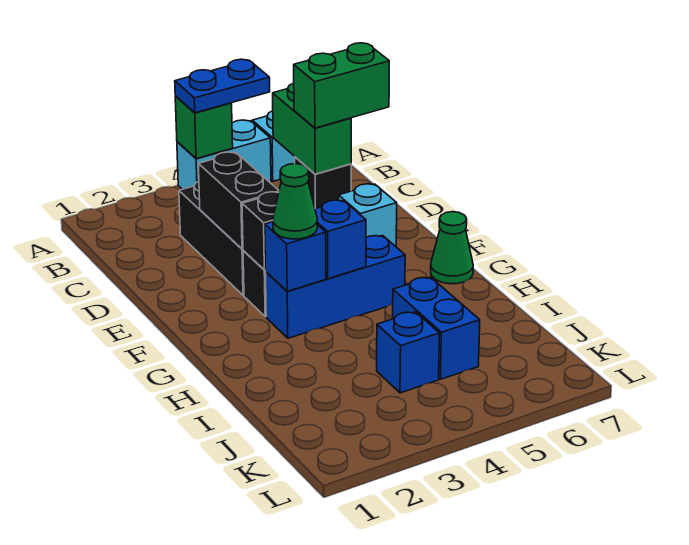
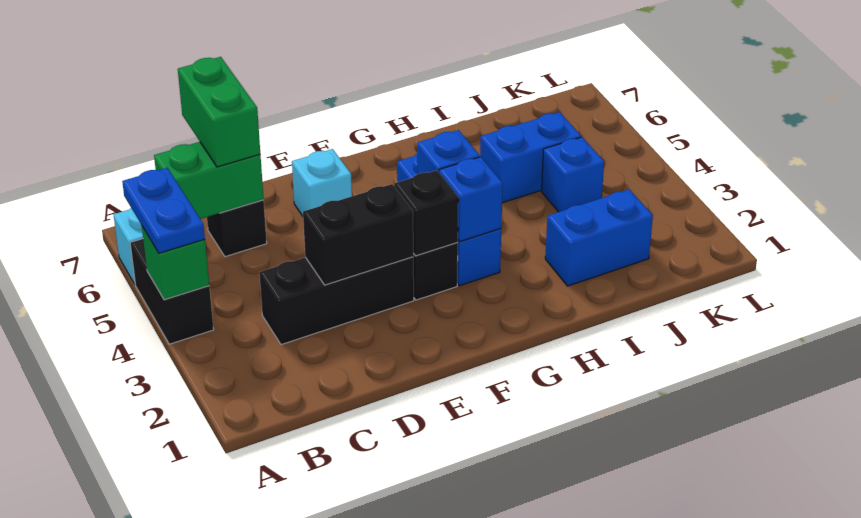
cyan brick A4:A5 level 1 -> black brick A4:A5 level 1
green cone G3 level 3 -> none
green cone G7 level 1 -> none
none -> blue brick I2:J2 level 1

